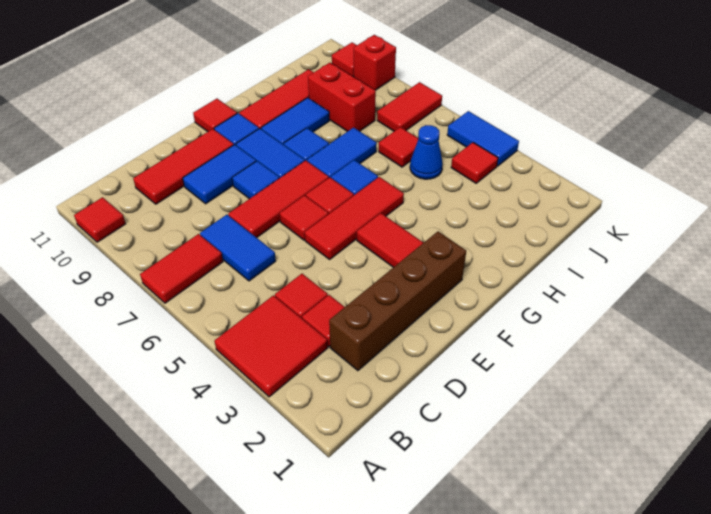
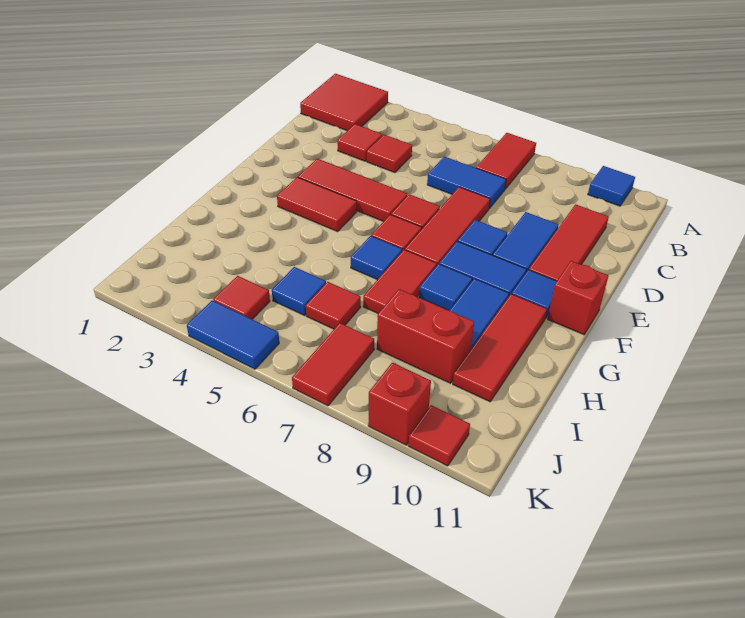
red tile A3:B4 level 1 -> red tile A1:B2 level 1
red tile A10 level 1 -> blue tile A10 level 1
brown brick C2:F2 level 1 -> none
red tile E5:G5 level 1 -> red tile E3:E5 level 1
red tile F11 level 1 -> red brick F11 level 1
blue tile G7:H7 level 1 -> red tile G7:H7 level 1
blue cone I5 level 1 -> blue tile I5 level 1

